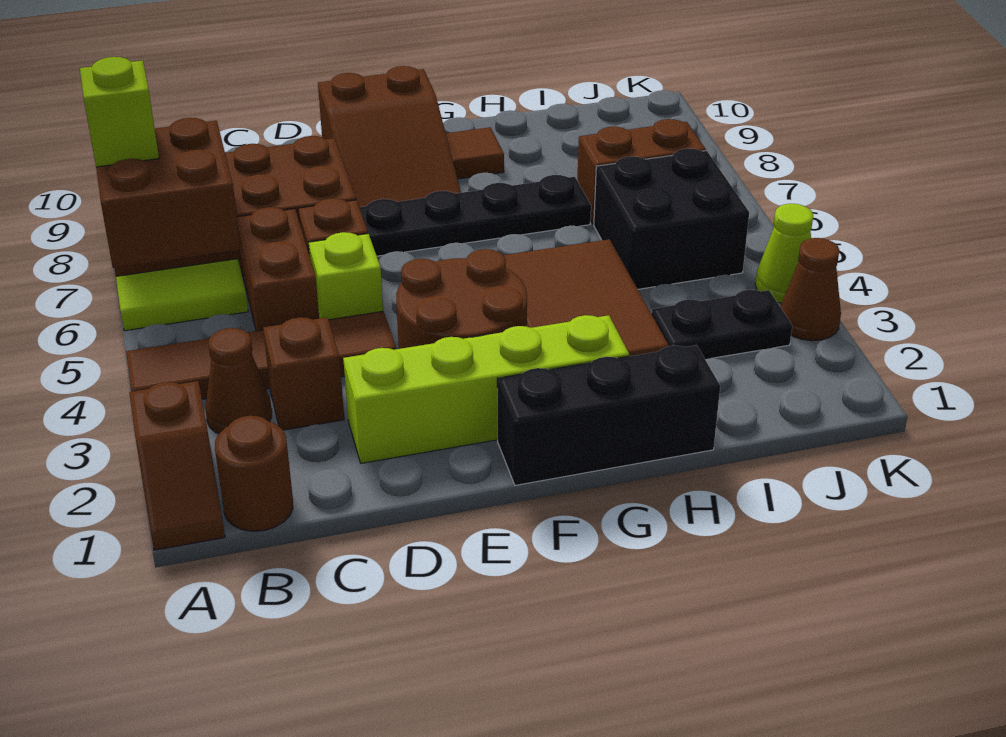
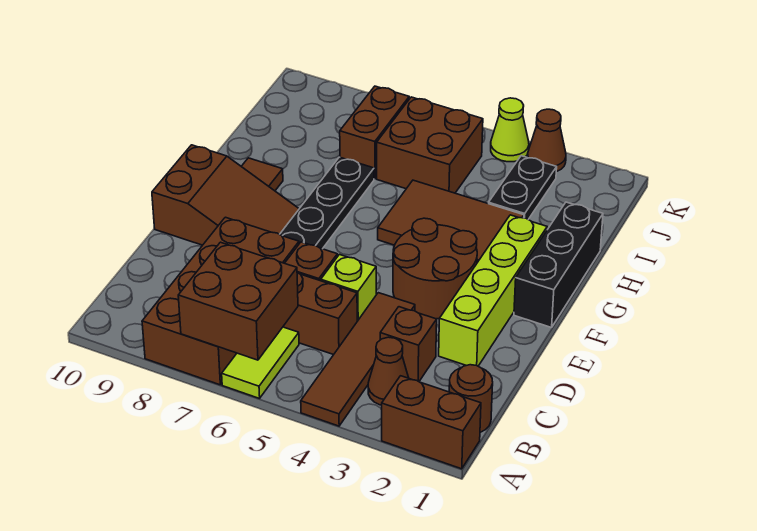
brown slope A1:A2 level 1 top 2 -> brown brick A1:A2 level 1
lime brick A7 level 3 -> none
black brick I5:J6 level 1 -> brown brick I5:J6 level 1

